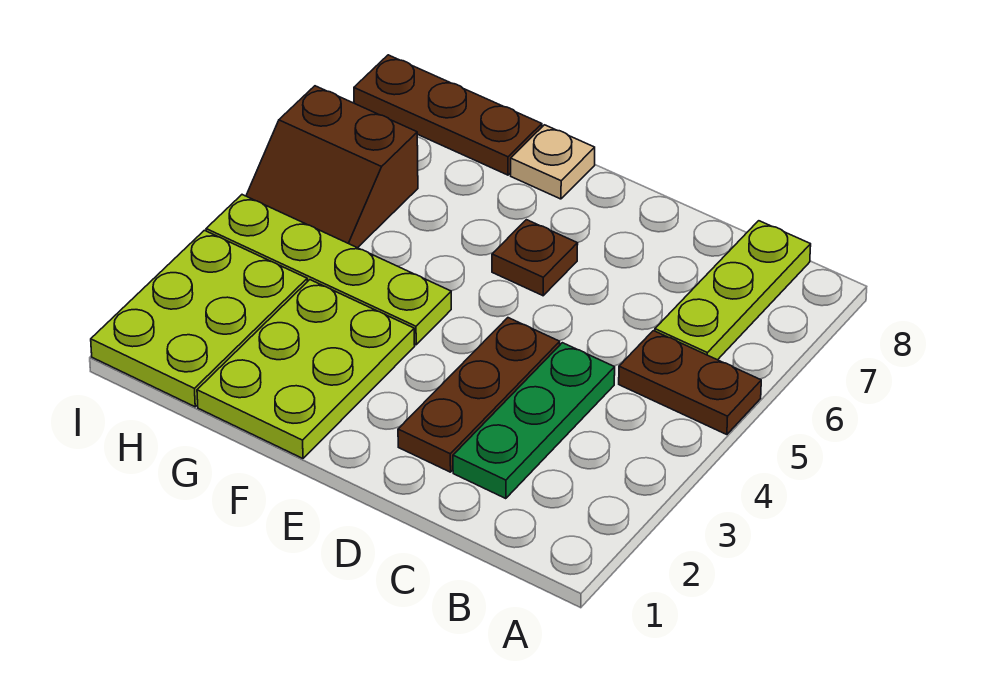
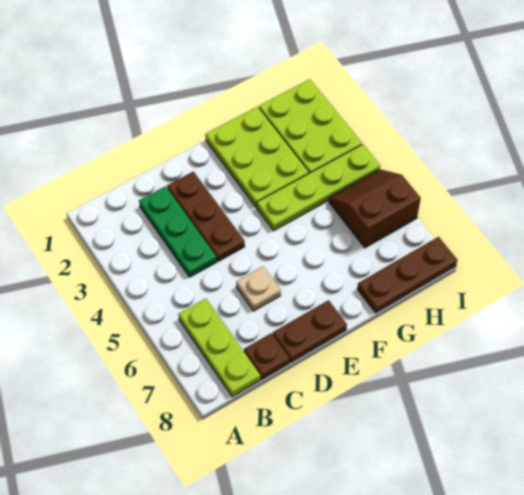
brown plate A5:B5 level 1 -> brown plate D8:E8 level 1
brown plate E6 level 1 -> brown plate C8 level 1
tan plate F8 level 1 -> tan plate D6 level 1

